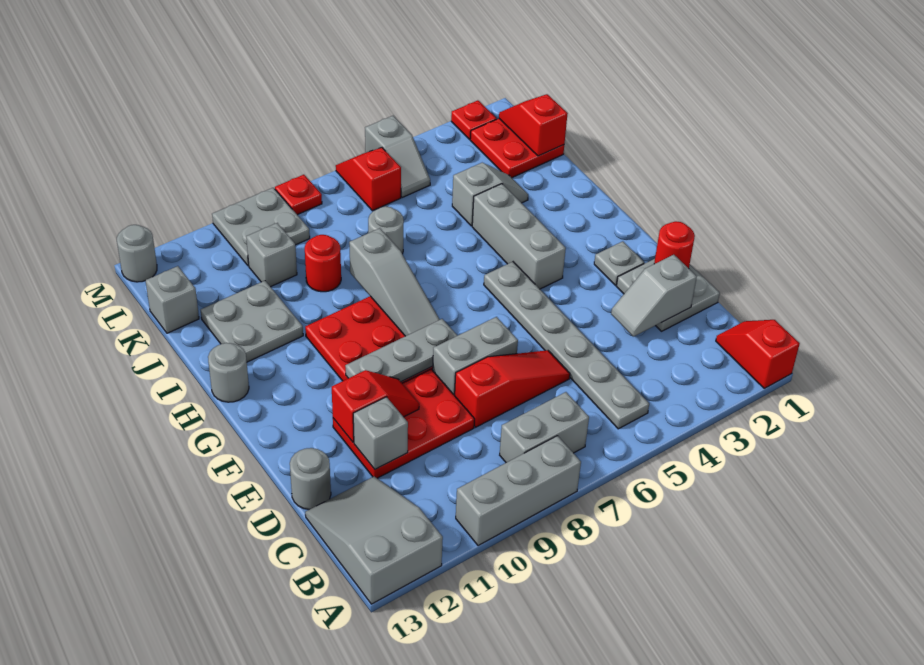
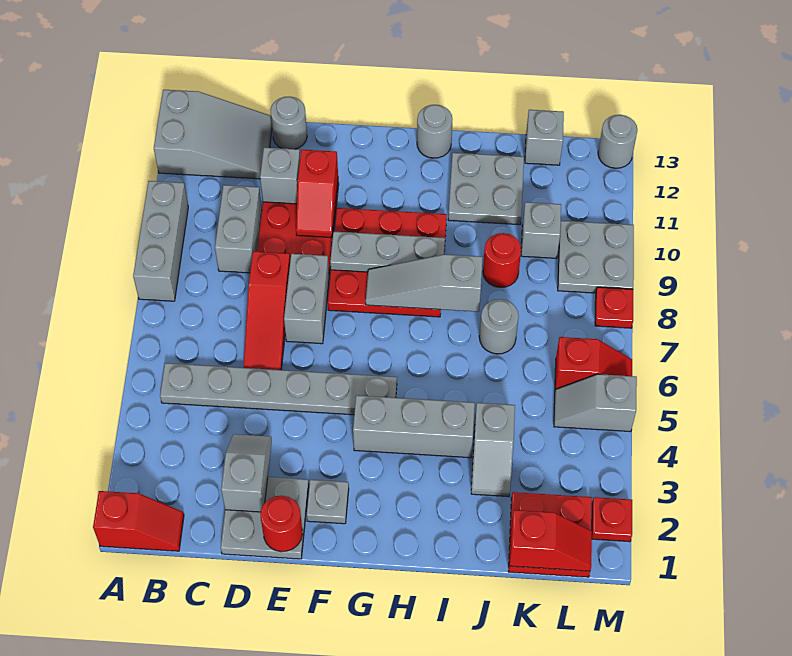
grey brick B7:B8 level 1 -> grey brick C9:C10 level 1
grey plate F8:F10 level 2 -> grey plate F9:H9 level 2

